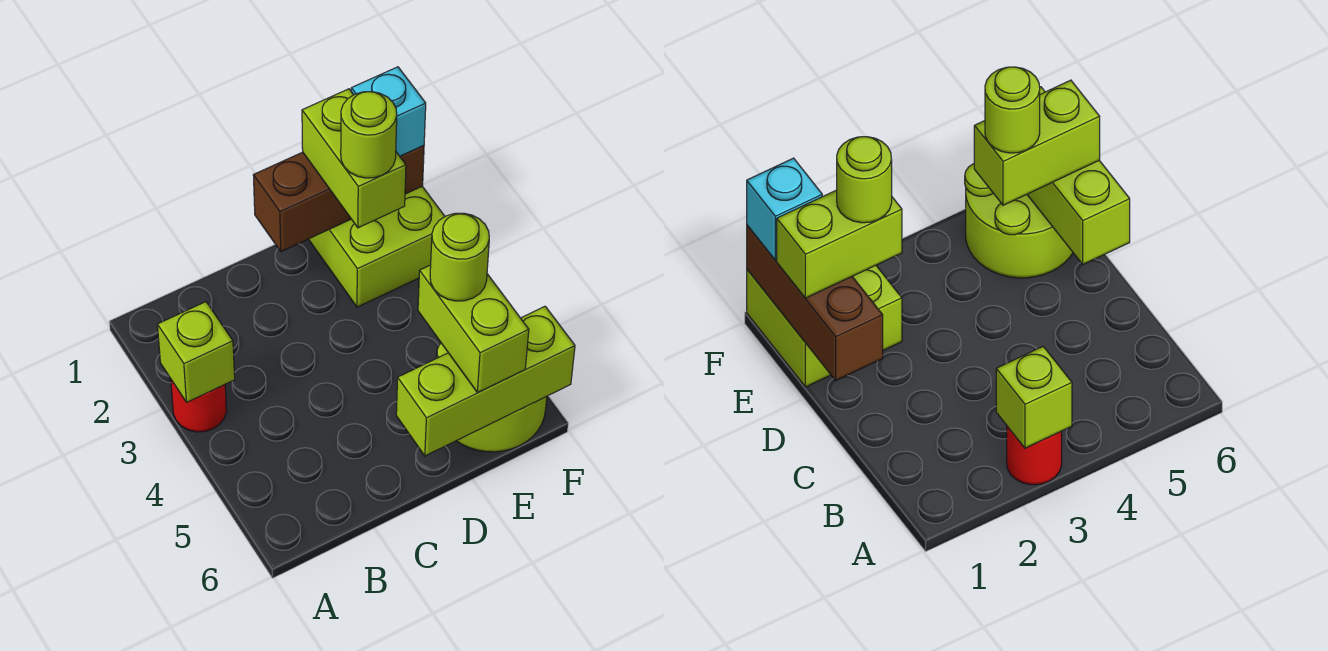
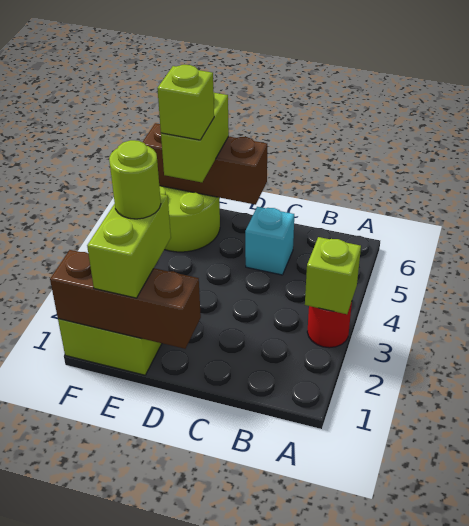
lime brick D6:F6 level 2 -> brown brick D6:F6 level 2
lime round brick E5 level 4 -> lime brick E5 level 4
cyan brick F1 level 3 -> cyan brick C5 level 1

